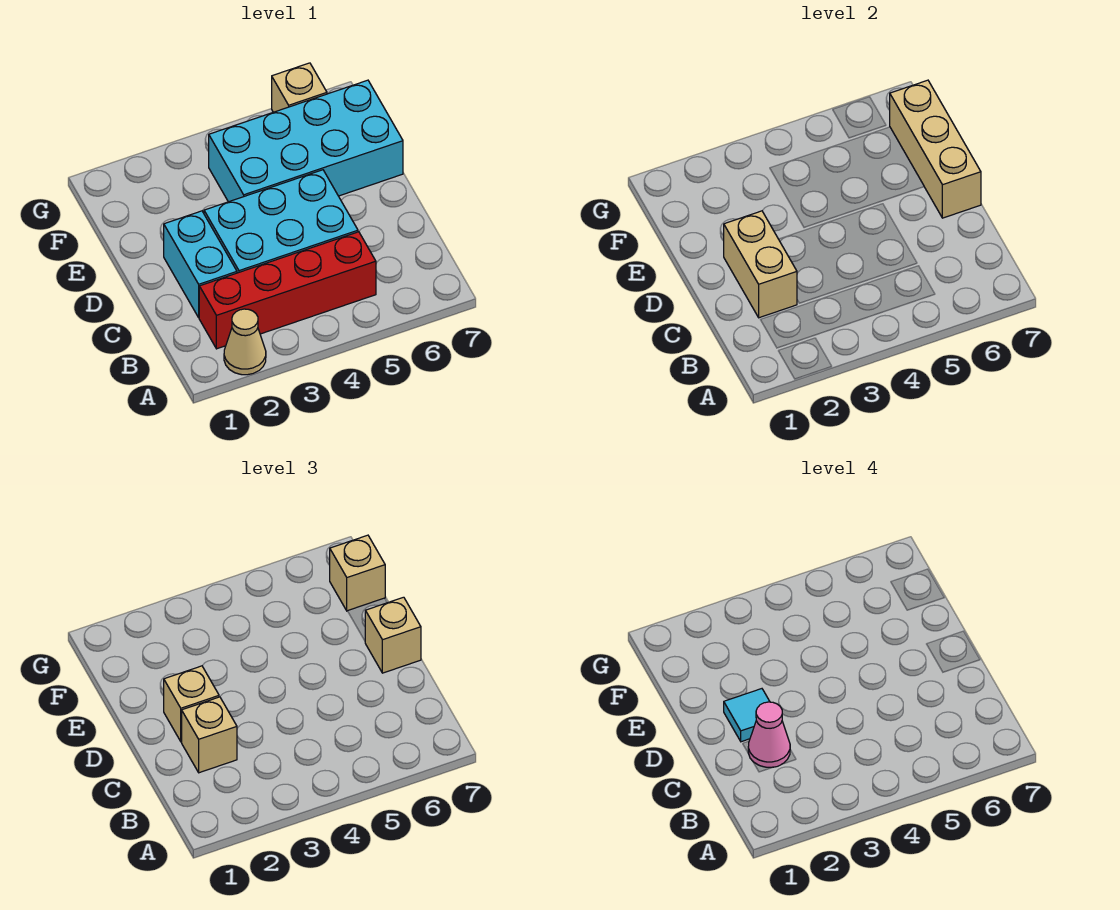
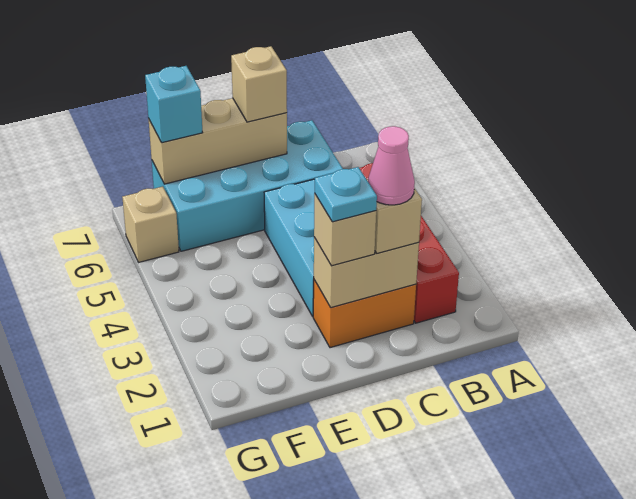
tan cone A2 level 1 -> none
cyan brick C2:D2 level 1 -> orange brick C2:D2 level 1
cyan tile D2 level 4 -> cyan plate D2 level 4
cyan brick E4:F7 level 1 -> cyan brick C6:F7 level 1
tan brick F7 level 3 -> cyan brick F7 level 3

